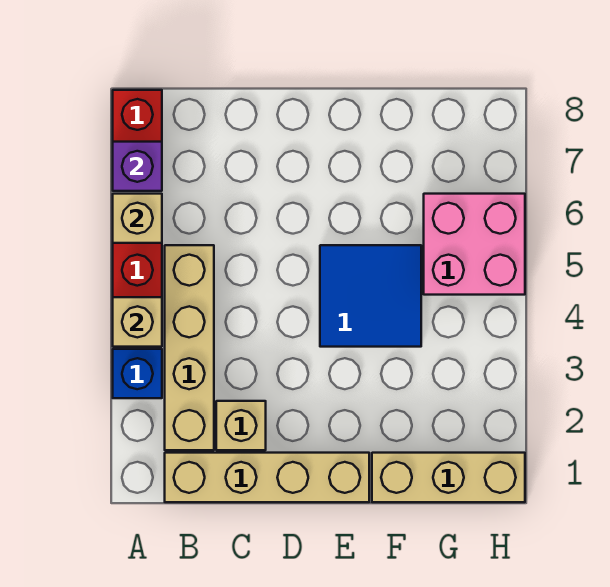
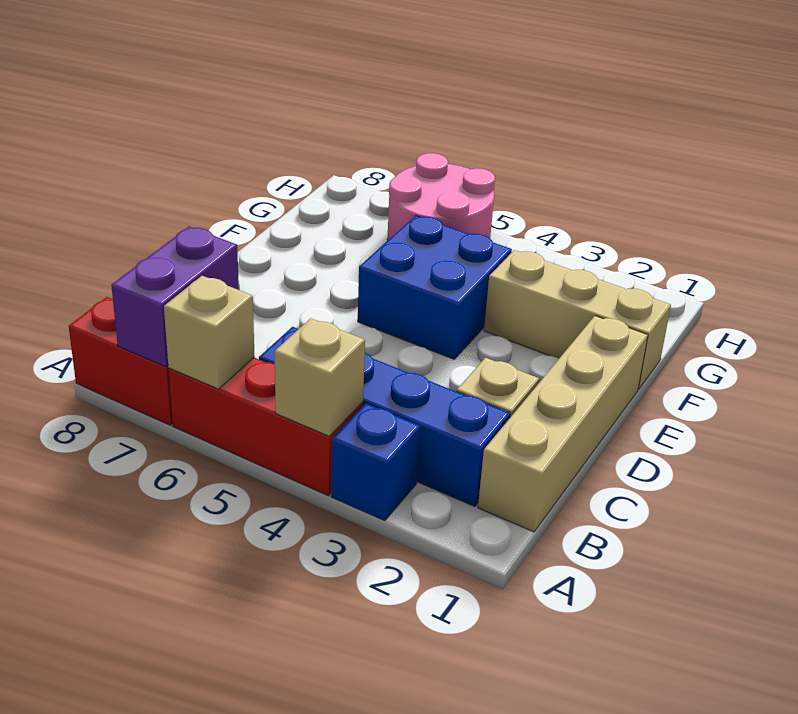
purple brick A7 level 2 -> purple brick A7:B7 level 2
tan brick B2:B5 level 1 -> blue brick B2:B5 level 1
blue tile E4:F5 level 1 -> blue brick E4:F5 level 1
tan brick F1:H1 level 1 -> tan brick F1:F3 level 1
pink brick G5:H6 level 1 -> pink round brick G5:H6 level 1

